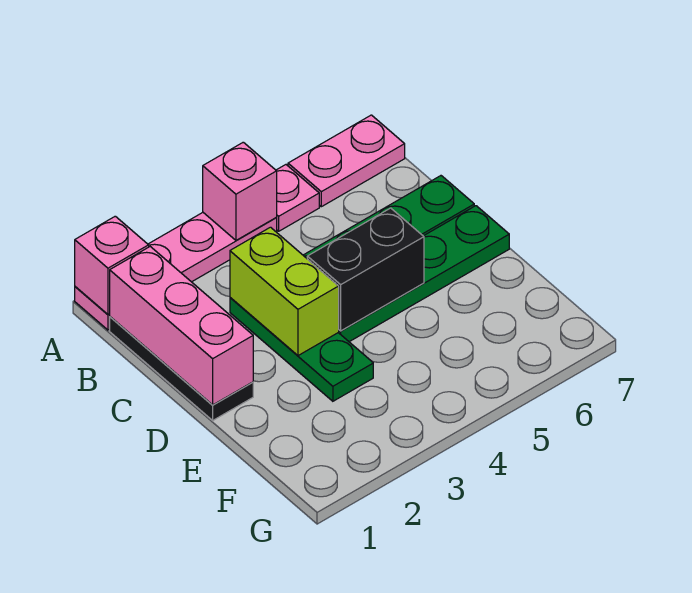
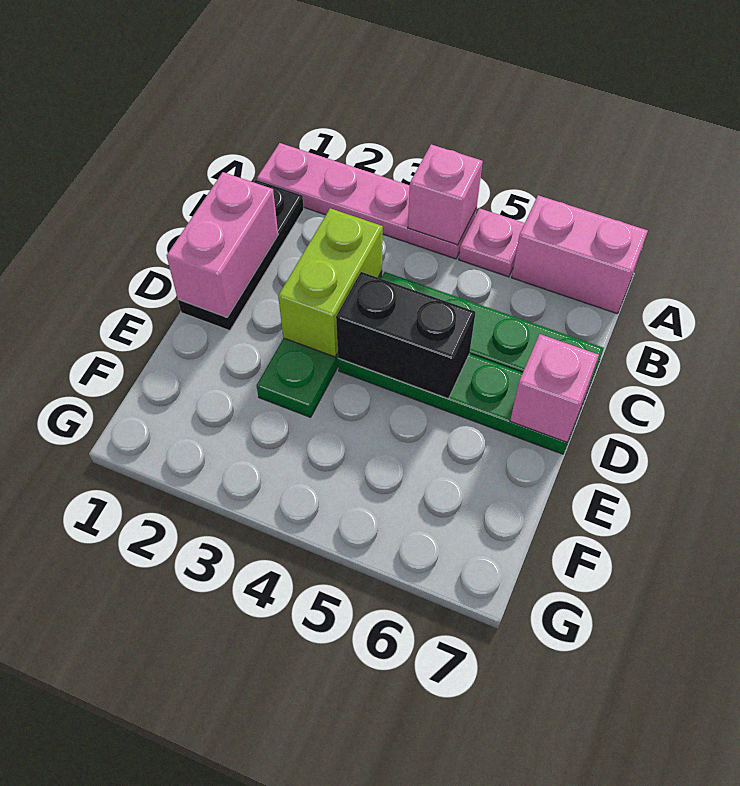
pink brick A1 level 2 -> pink brick D7 level 2
pink plate A6:A7 level 1 -> pink brick A6:A7 level 1
pink brick B1:D1 level 2 -> pink brick C1:D1 level 2

